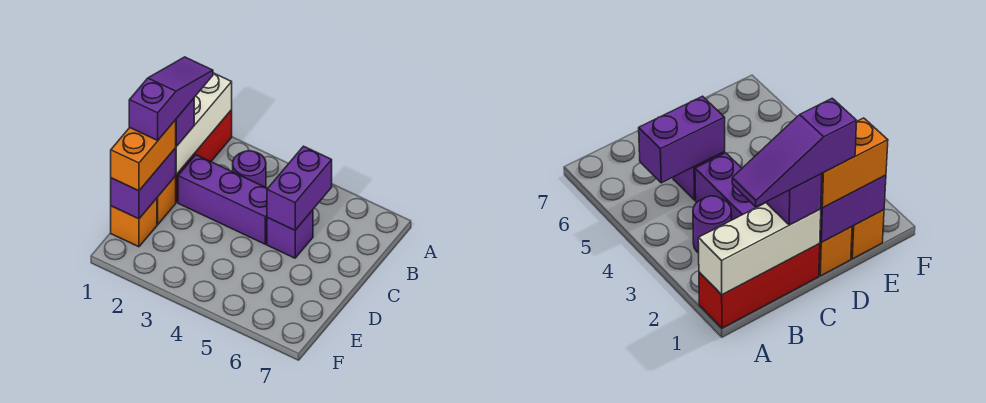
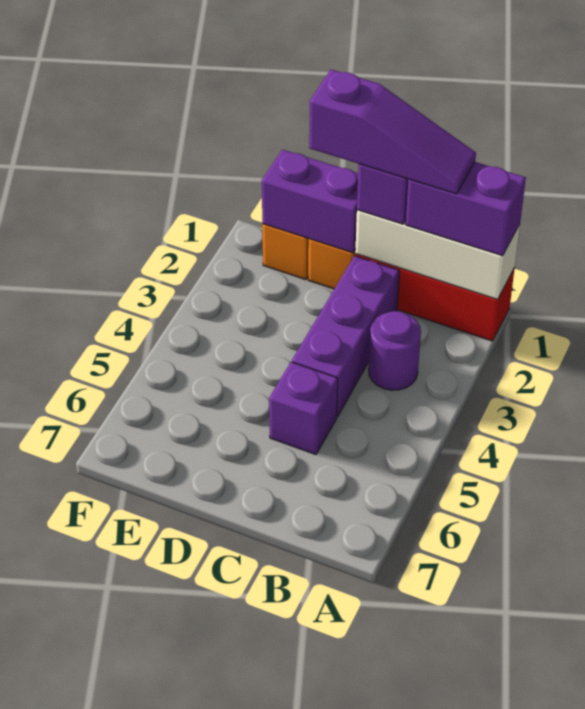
purple brick B5:C5 level 2 -> purple brick A1:B1 level 3
orange brick D1:E1 level 3 -> none

